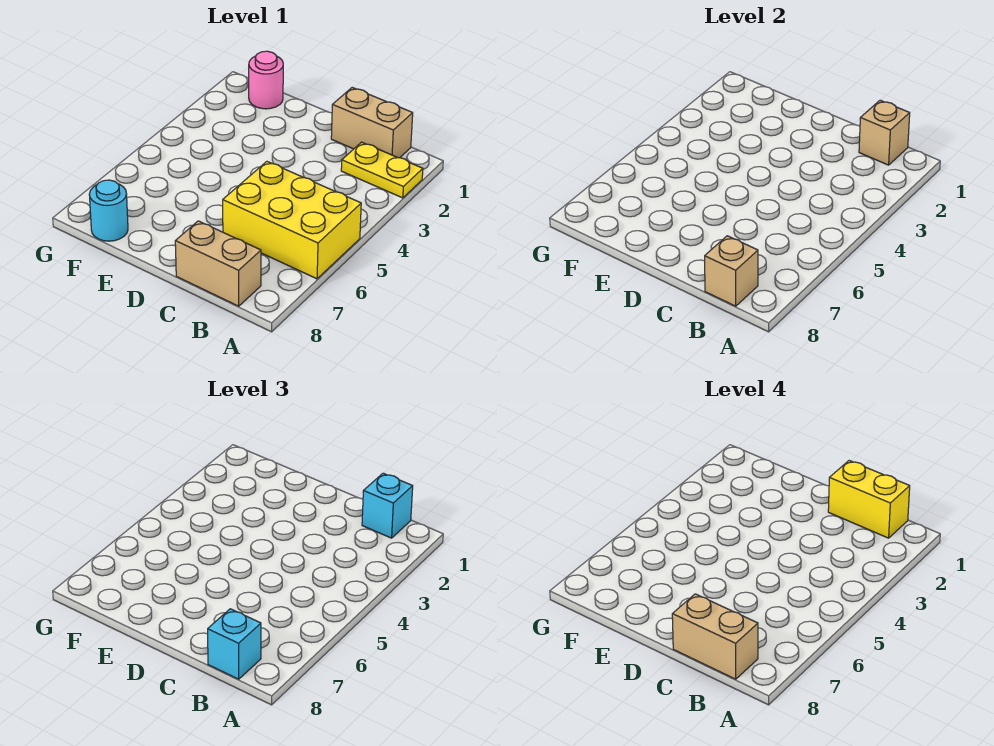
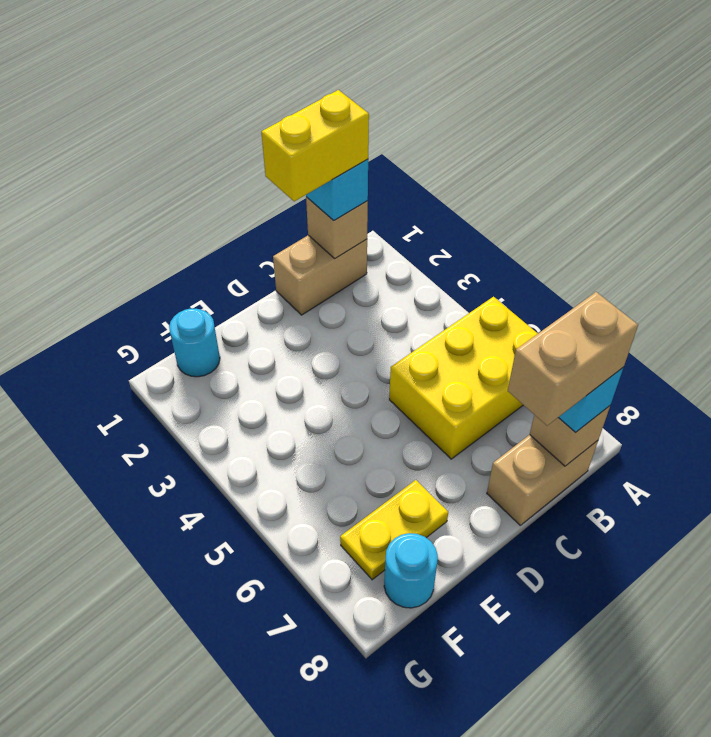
yellow plate A2:B2 level 1 -> yellow plate E7:F7 level 1
pink round brick F1 level 1 -> cyan round brick F1 level 1

